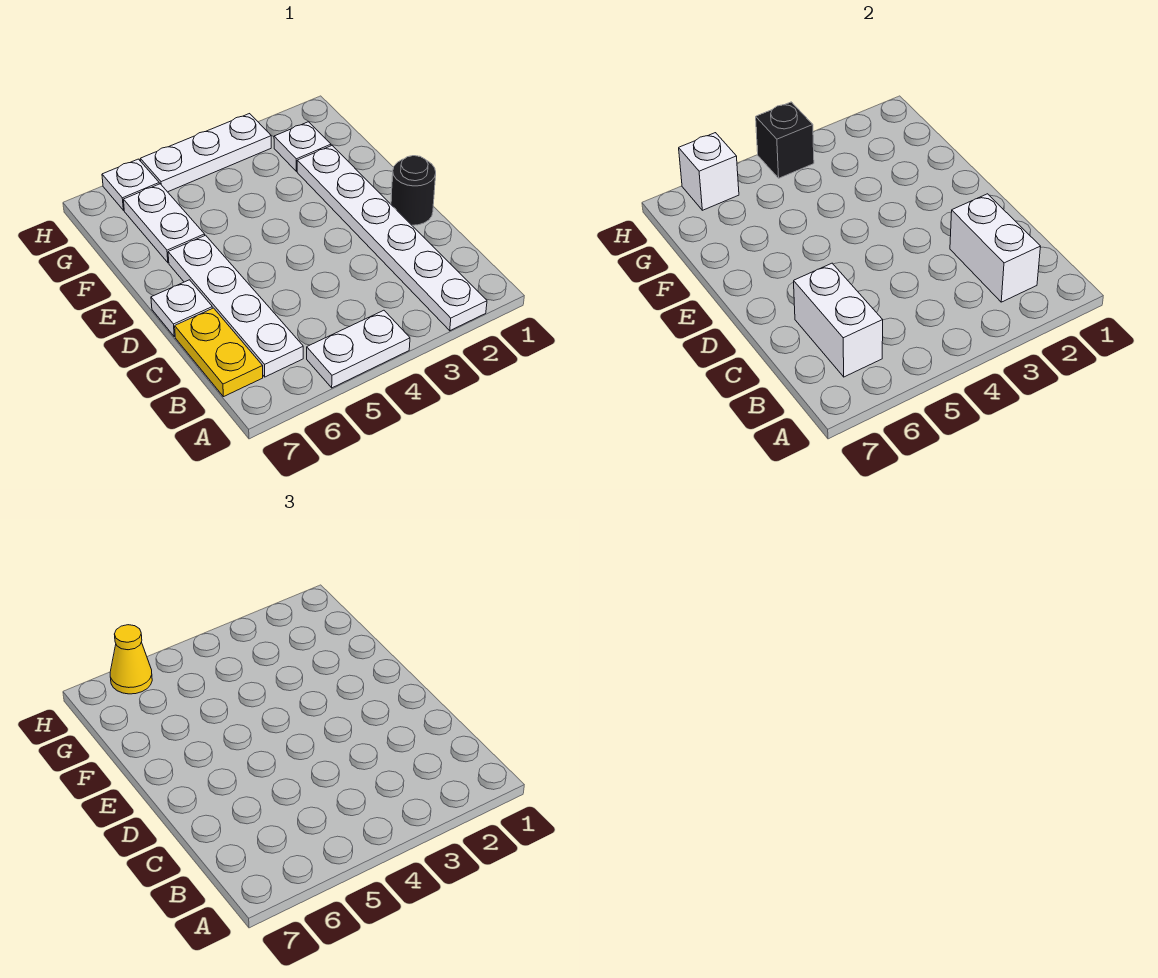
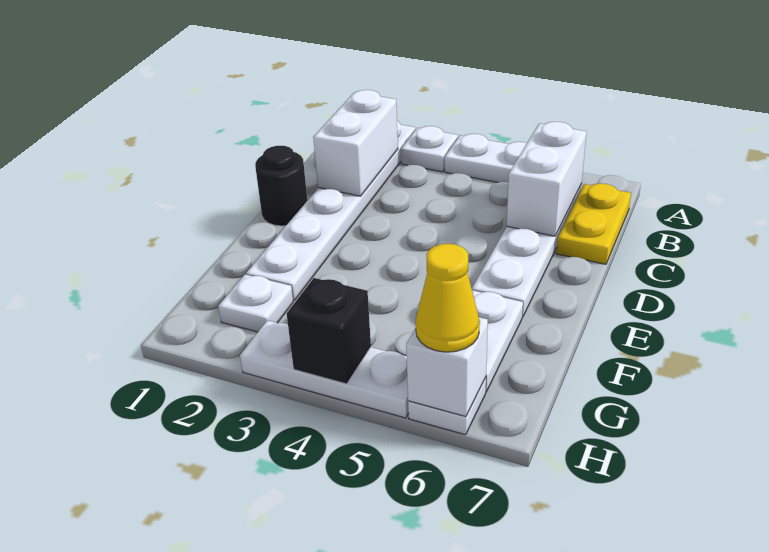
white plate D7 level 1 -> white plate A3 level 1

